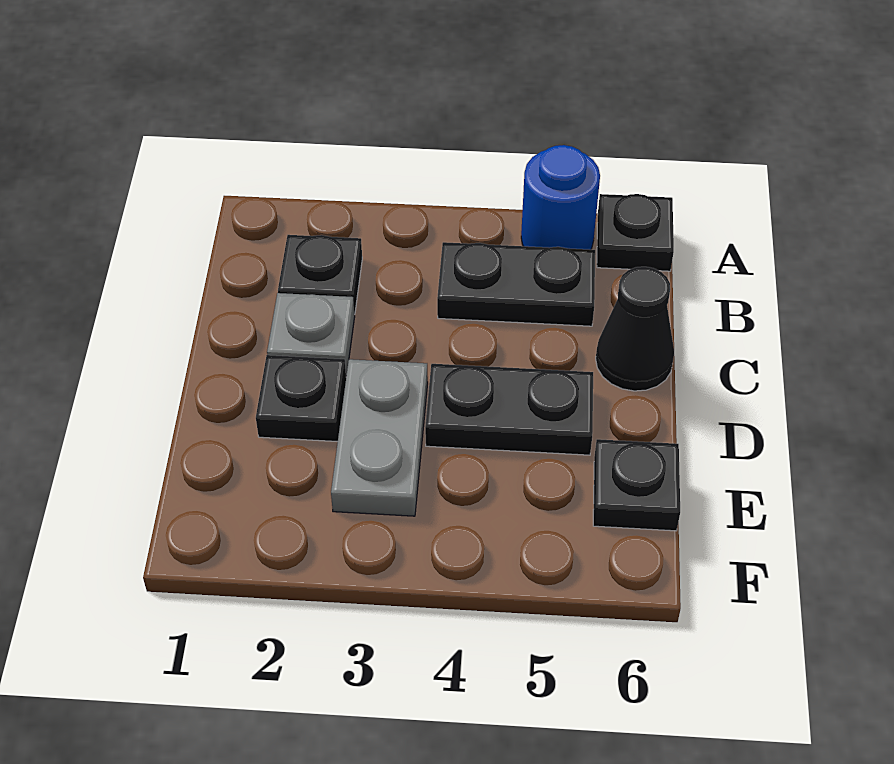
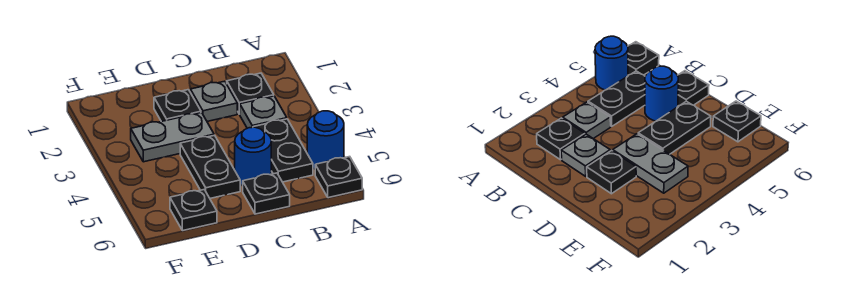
none -> grey plate B3 level 1
none -> blue round brick C5 level 1
black cone C6 level 1 -> black plate C6 level 1

